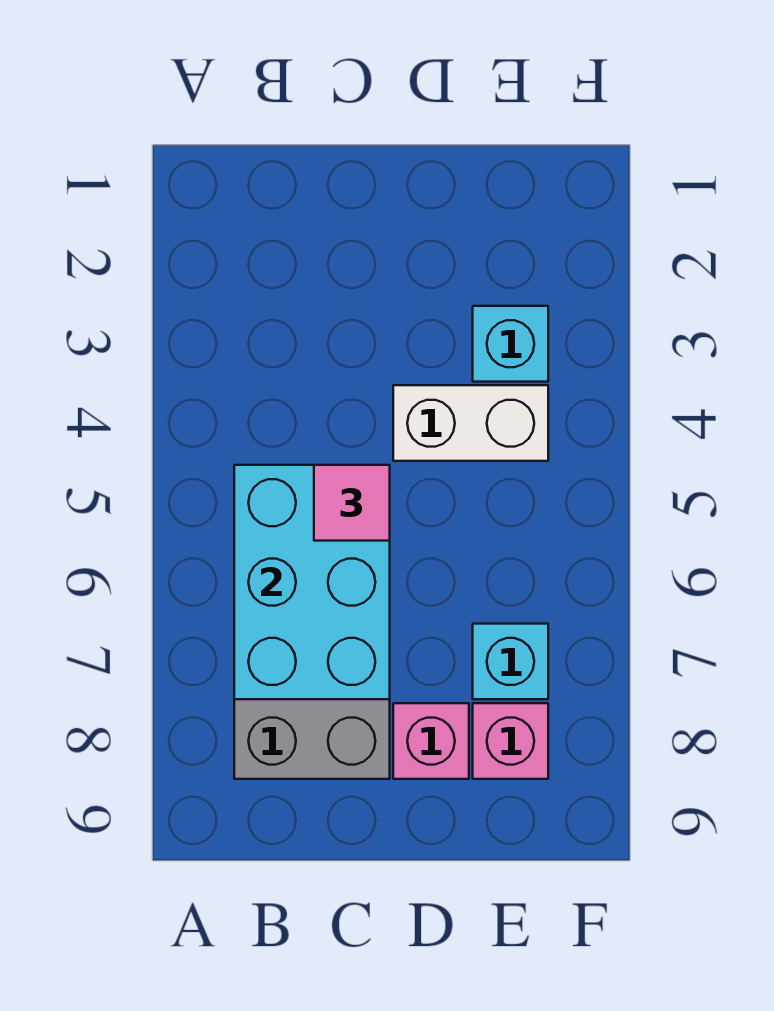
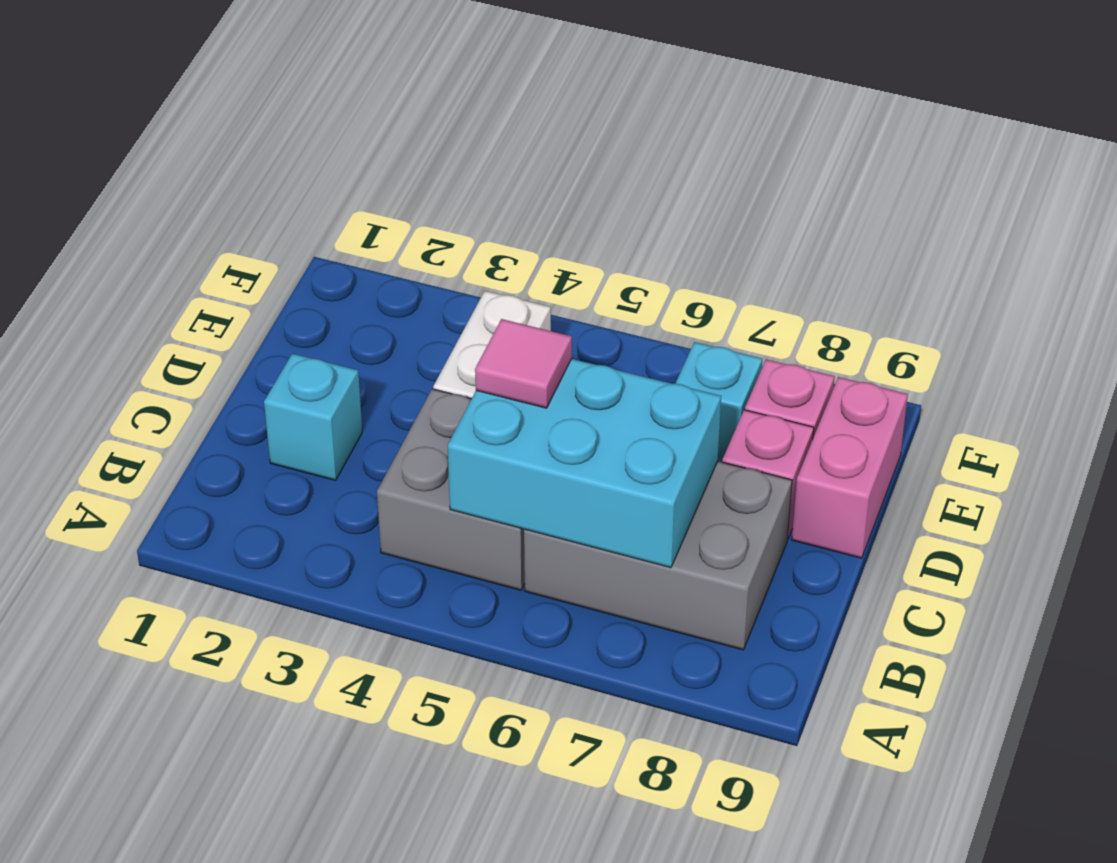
none -> grey brick B4:C5 level 1
none -> pink brick D9:E9 level 1
cyan brick E3 level 1 -> cyan brick C2 level 1

